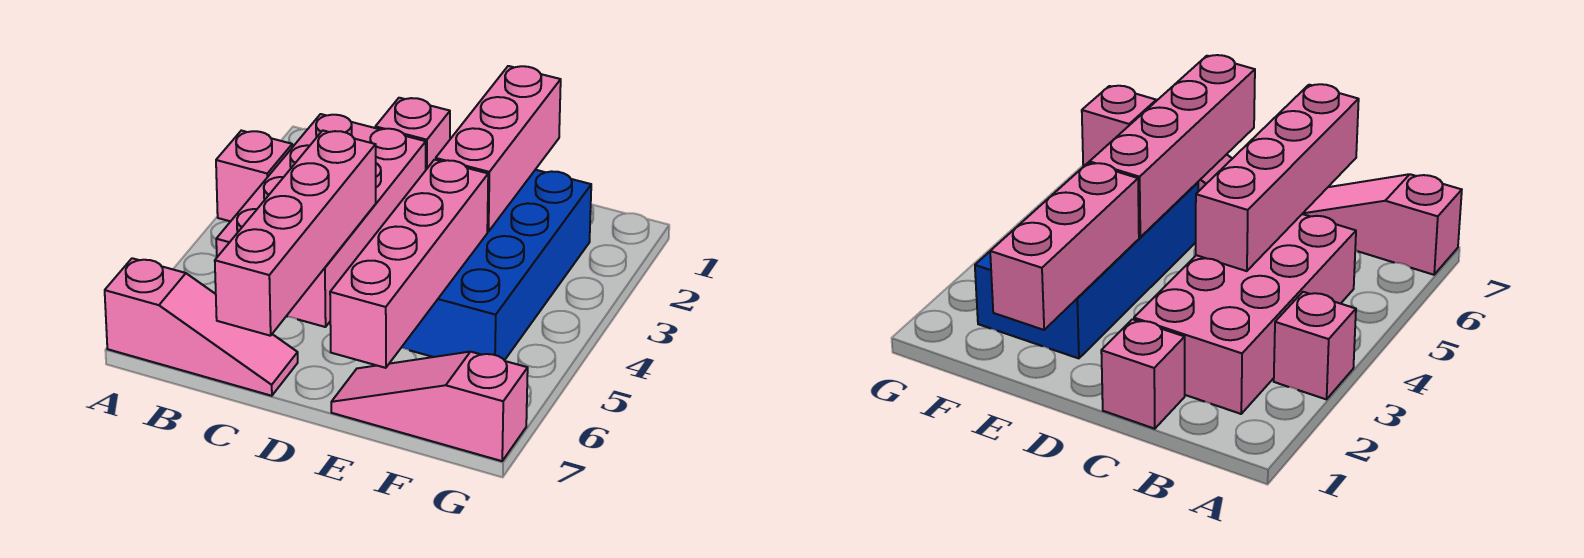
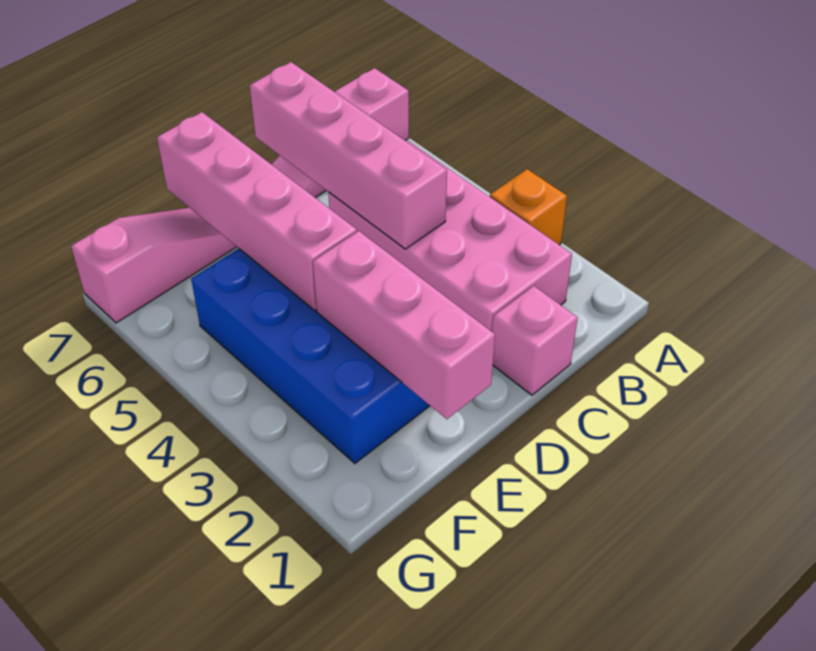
pink brick A3 level 1 -> orange brick A3 level 1

